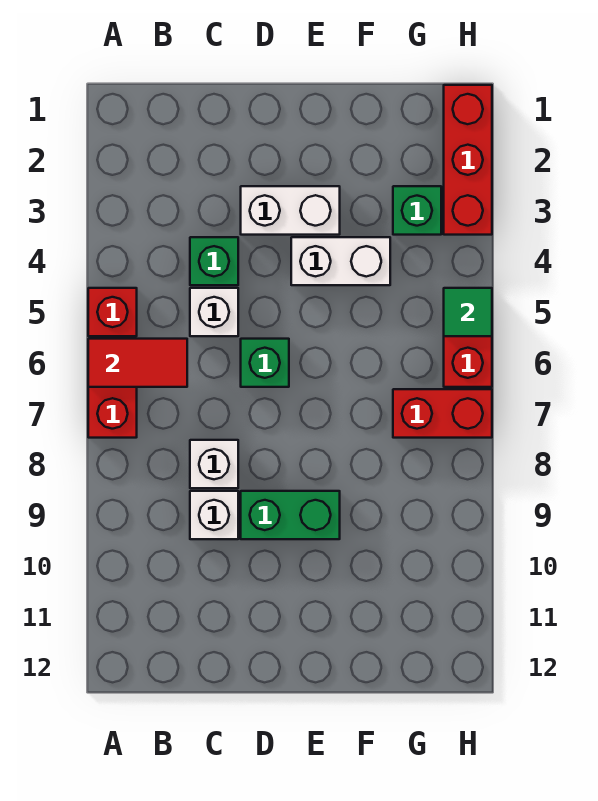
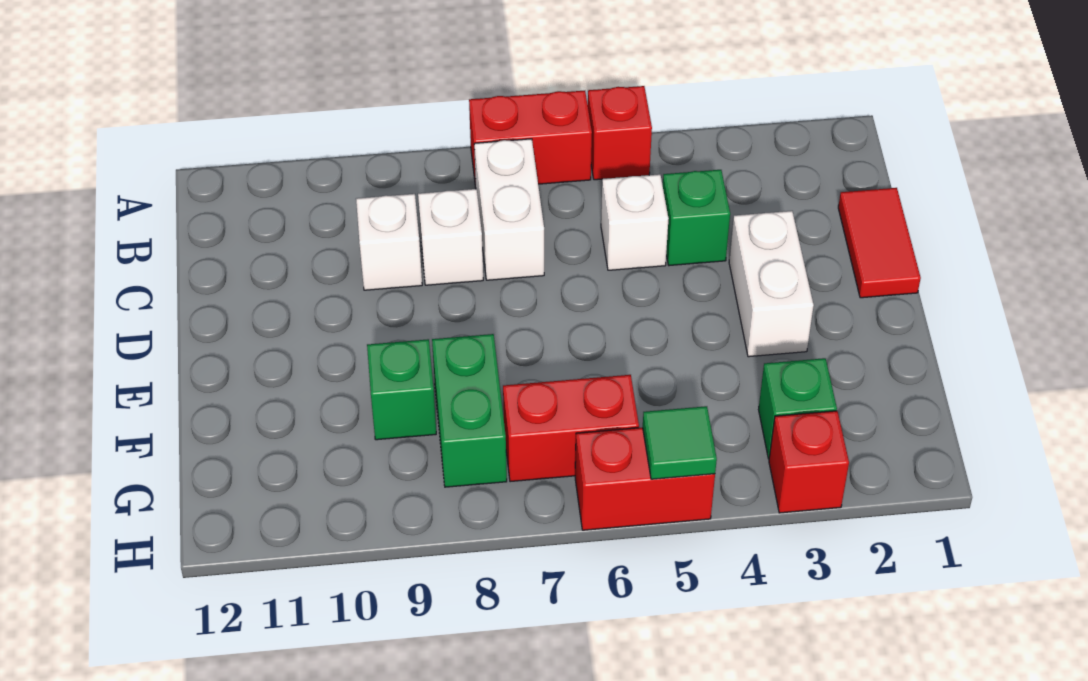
red tile A6:B6 level 2 -> red tile C1:D1 level 1
green brick D6 level 1 -> green brick F9 level 1
green brick D9:E9 level 1 -> green brick F8:G8 level 1
white brick E4:F4 level 1 -> white brick B7:C7 level 1
red brick G7:H7 level 1 -> red brick G6:G7 level 1
red brick H1:H3 level 1 -> red brick H3 level 1

